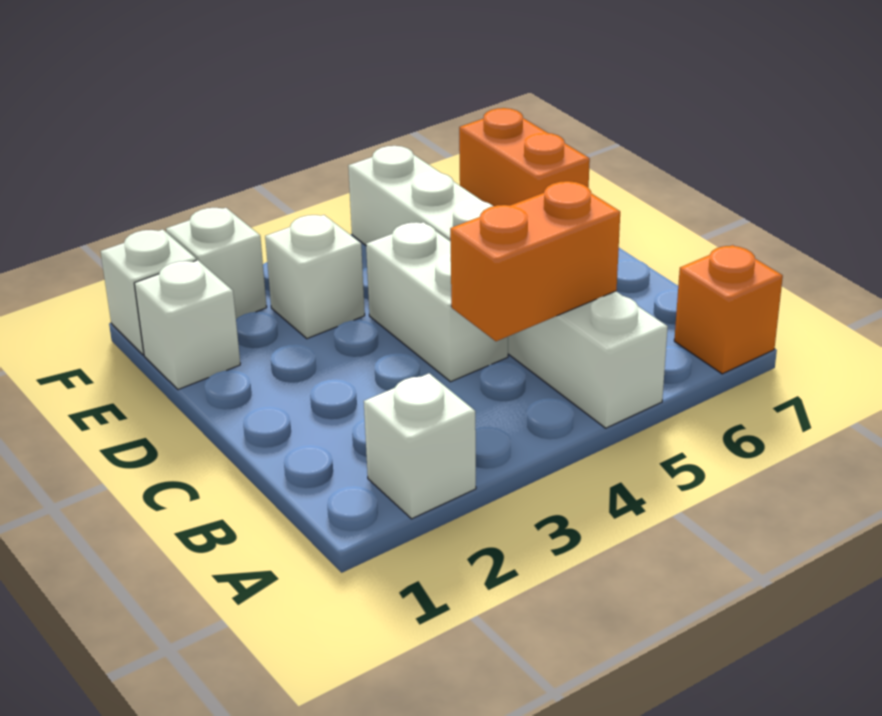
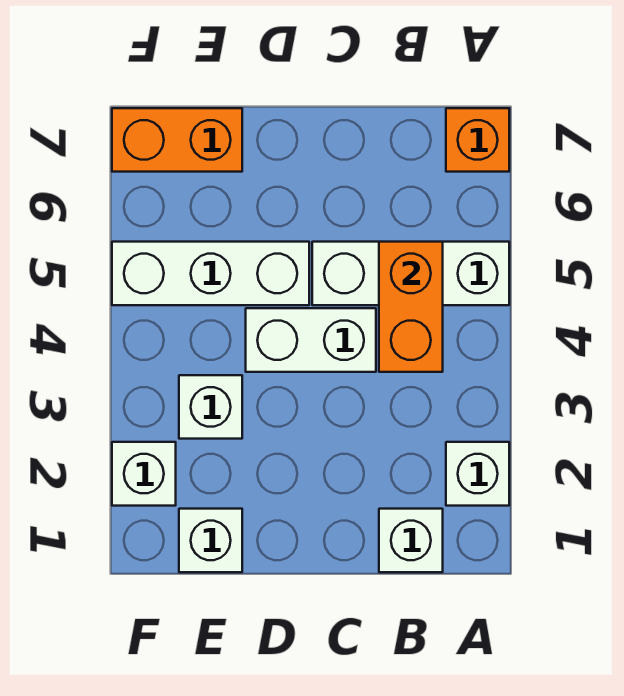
white brick F1 level 1 -> white brick B1 level 1

